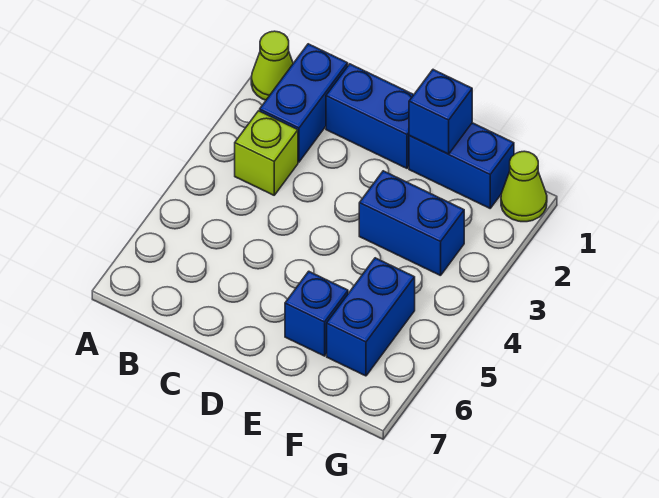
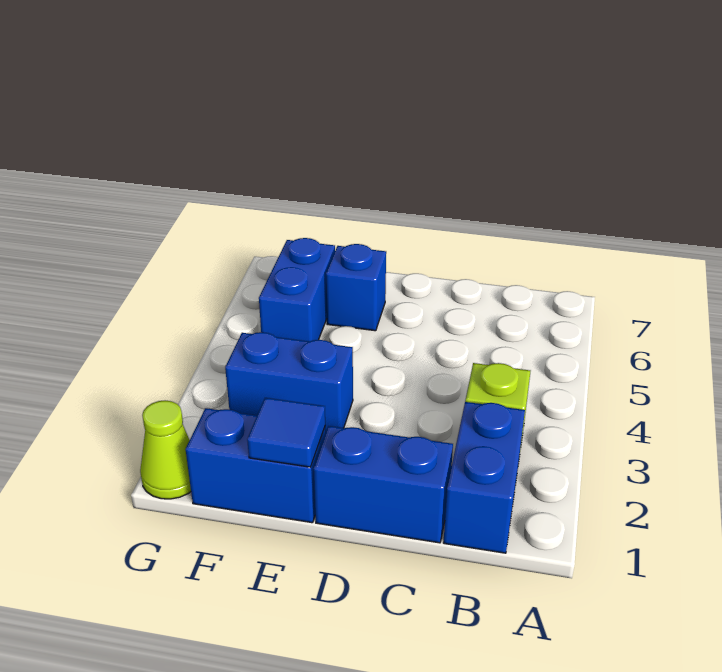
lime cone A1 level 1 -> none
blue brick E1 level 2 -> blue tile E1 level 2

